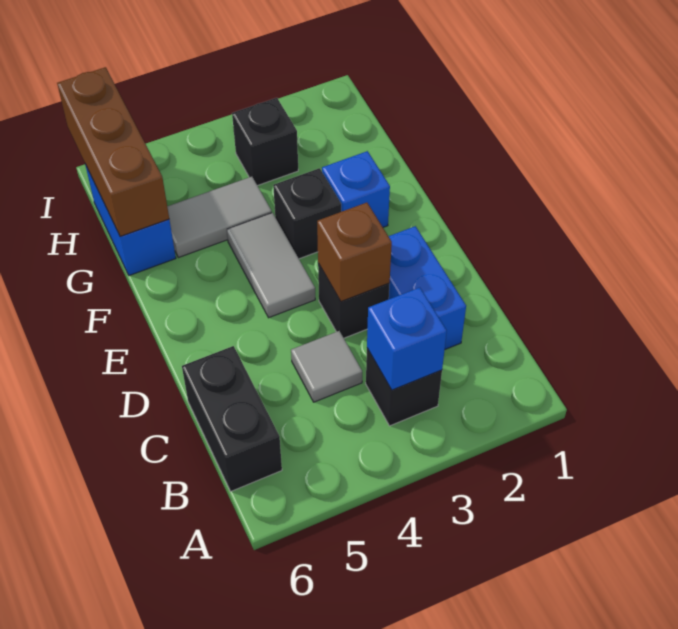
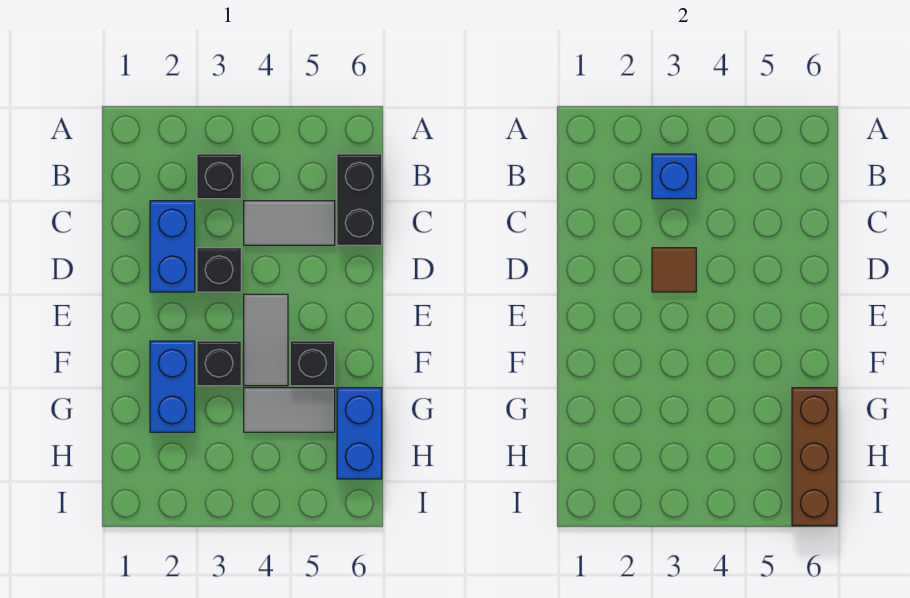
grey tile C4 level 1 -> grey tile C4:C5 level 1
brown brick D3 level 2 -> brown tile D3 level 2
blue brick F2 level 1 -> blue brick F2:G2 level 1
black brick H3 level 1 -> black brick F5 level 1

